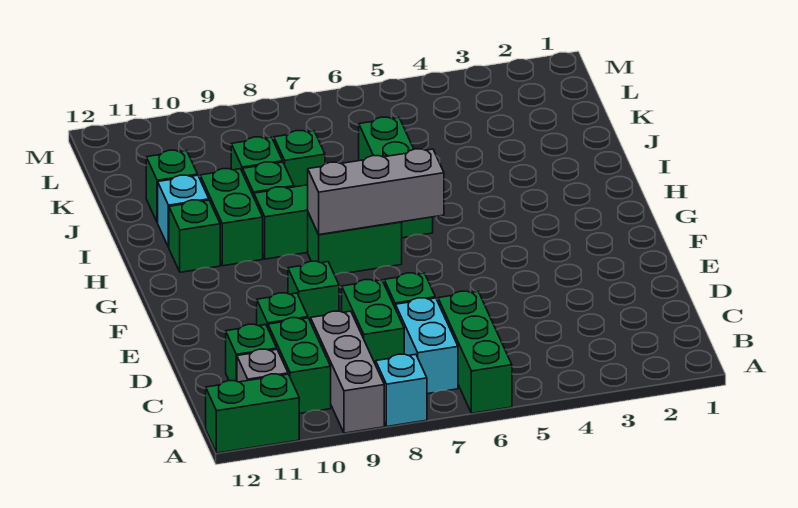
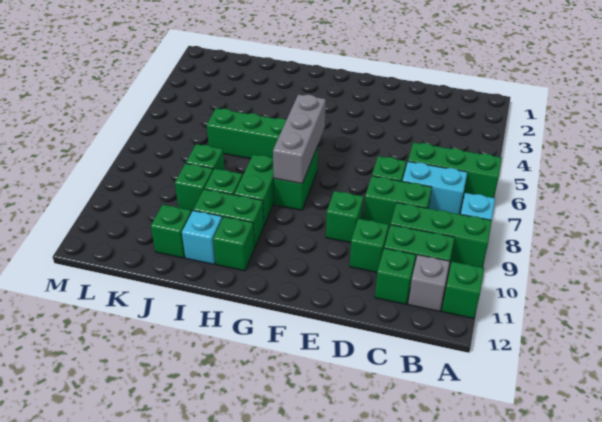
grey brick A9:C9 level 1 -> green brick A9:C9 level 1
green brick A11:A12 level 1 -> green brick A11 level 1

